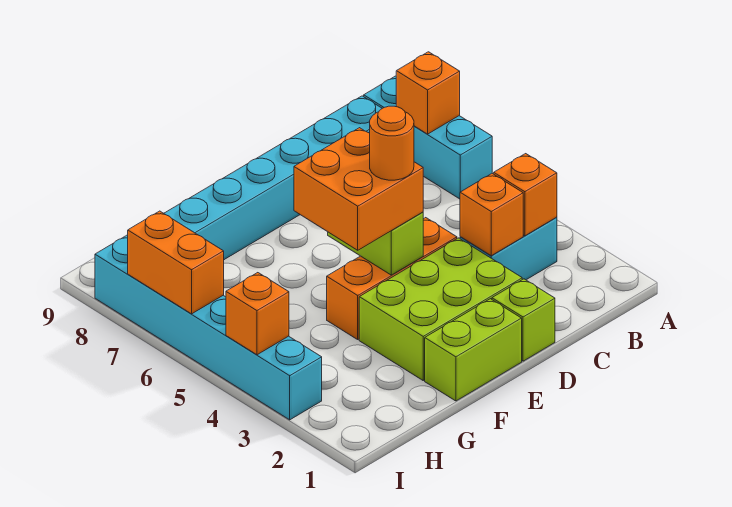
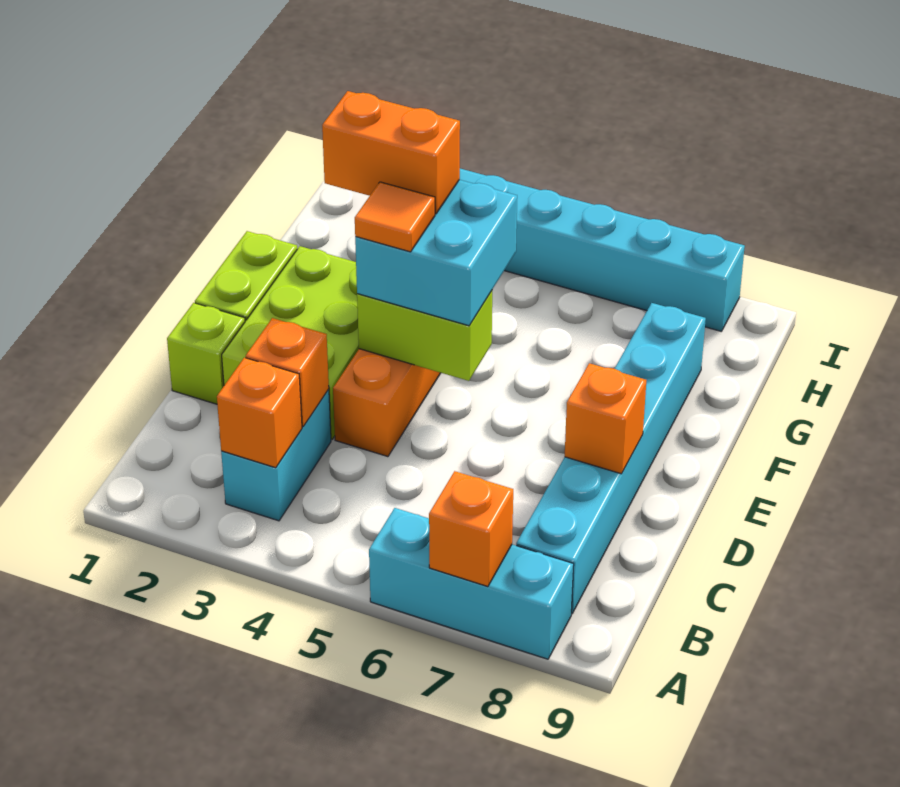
orange brick E4:F5 level 3 -> cyan brick E4:F5 level 3
orange round brick E4 level 4 -> orange tile E4 level 4
orange brick I4 level 2 -> orange brick D8 level 2
orange brick I6:I7 level 2 -> orange brick F3:F4 level 4

